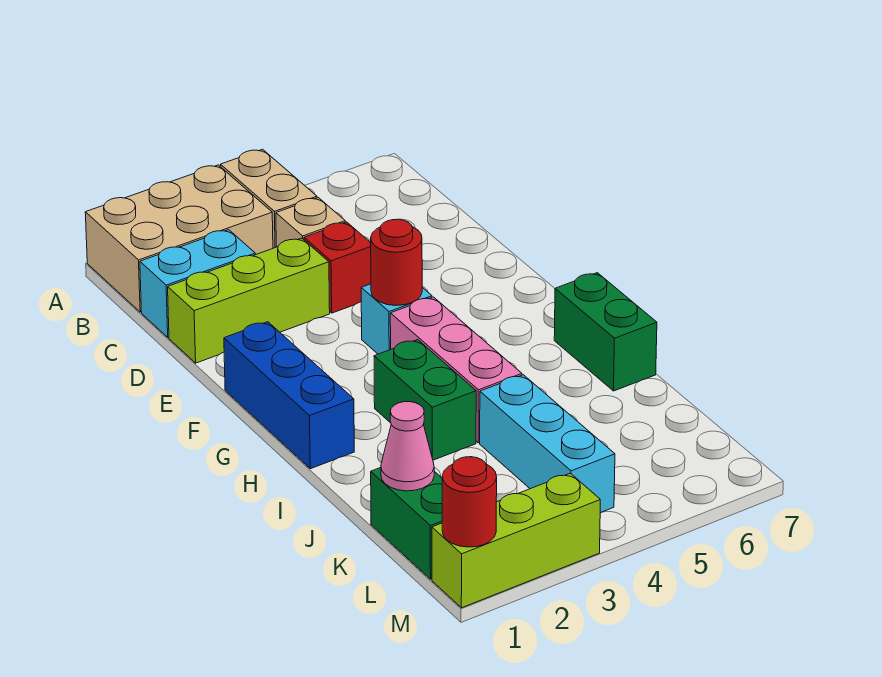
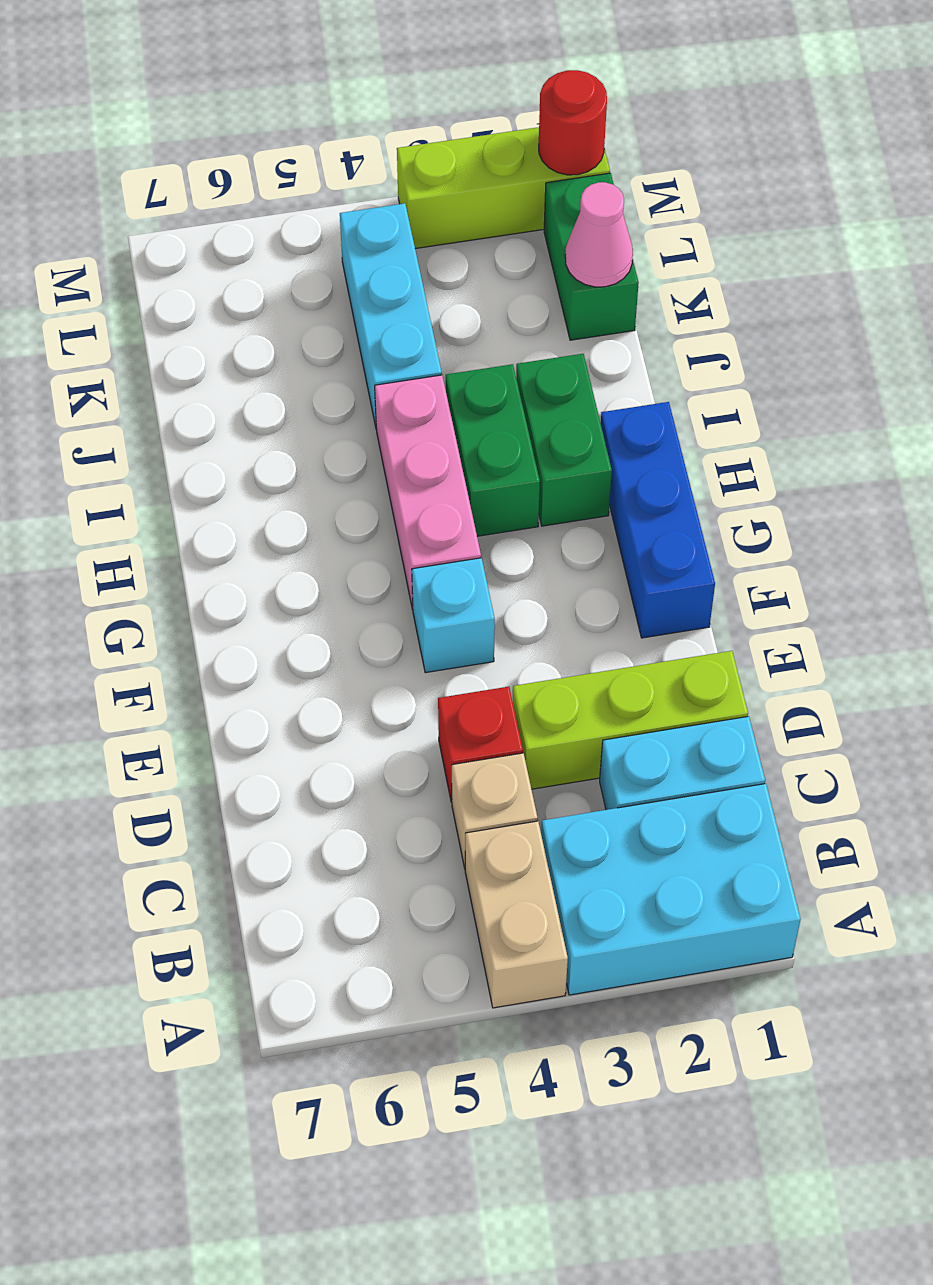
tan brick A1:B3 level 1 -> cyan brick A1:B3 level 1
red round brick F4 level 2 -> none
green brick H7:I7 level 1 -> green brick H2:I2 level 1

